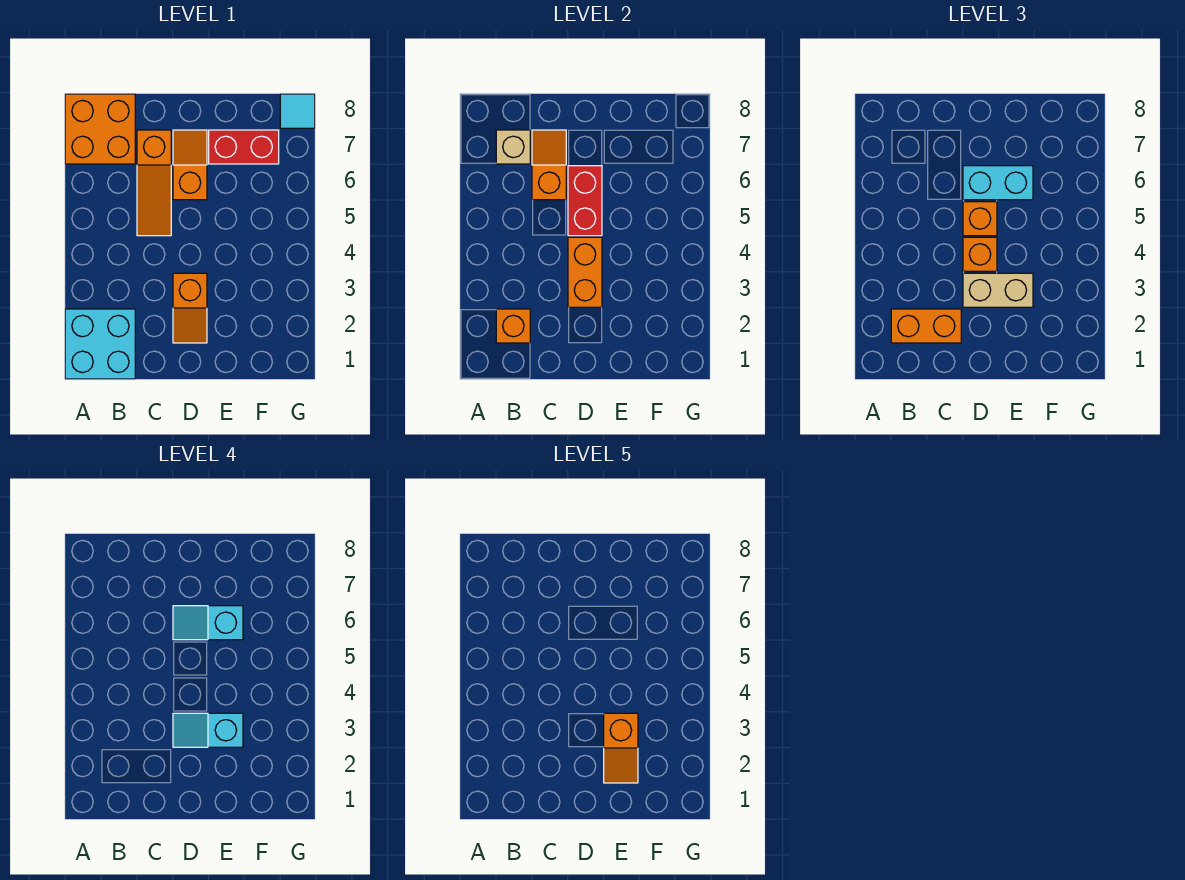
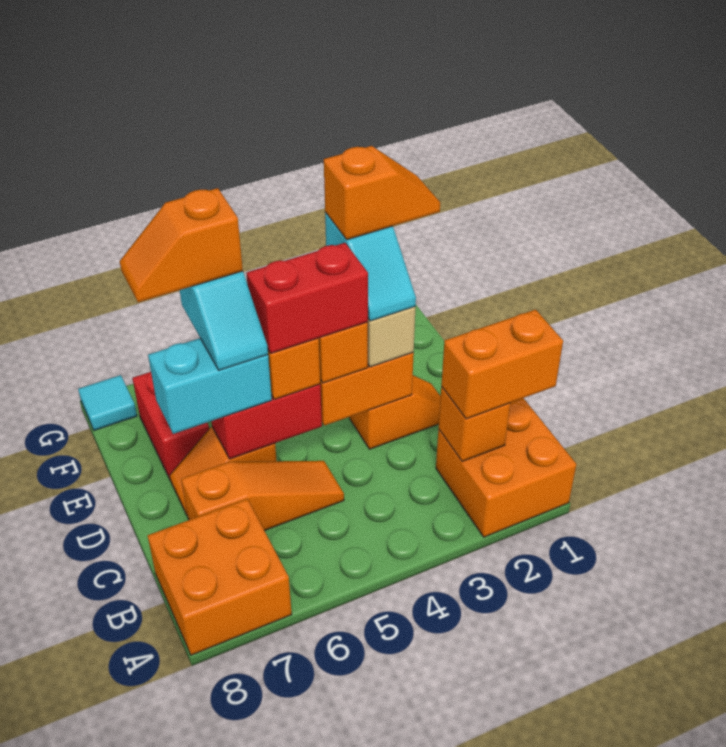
cyan brick A1:B2 level 1 -> orange brick A1:B2 level 1
orange brick B2:C2 level 3 -> orange brick B1:B2 level 3
tan brick B7 level 2 -> none
orange slope C6:C7 level 2 top 6 -> orange slope E6:E7 level 5 top 6
none -> red brick D4:D5 level 4
cyan brick D6:E6 level 3 -> cyan brick D6:D7 level 3

